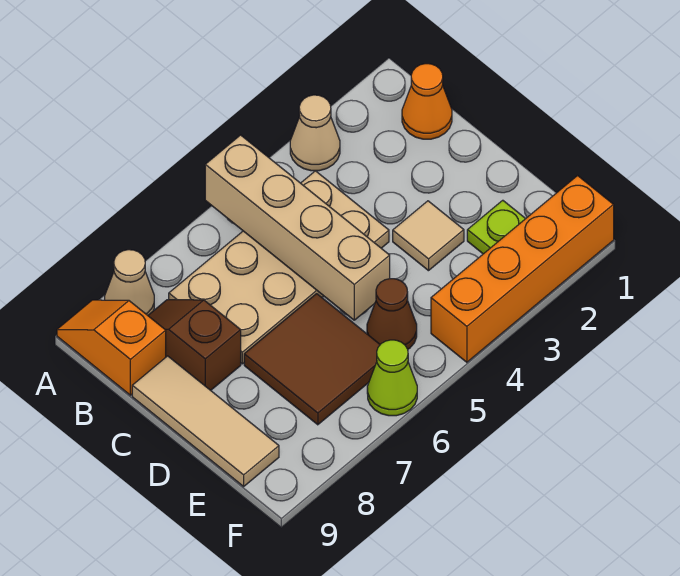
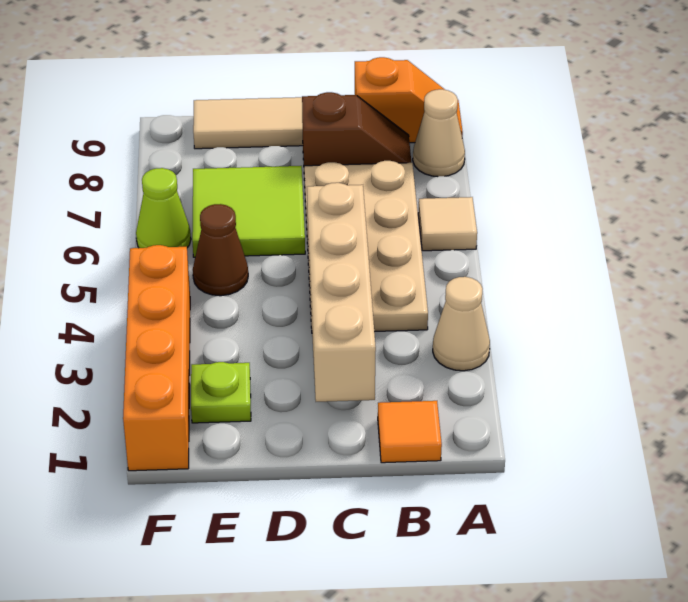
tan brick A5:D5 level 2 -> tan brick C2:C5 level 2
orange cone B1 level 1 -> orange tile B1 level 1
tan tile D3 level 1 -> tan tile A6 level 1
brown tile D6:E7 level 1 -> lime tile D6:E7 level 1

